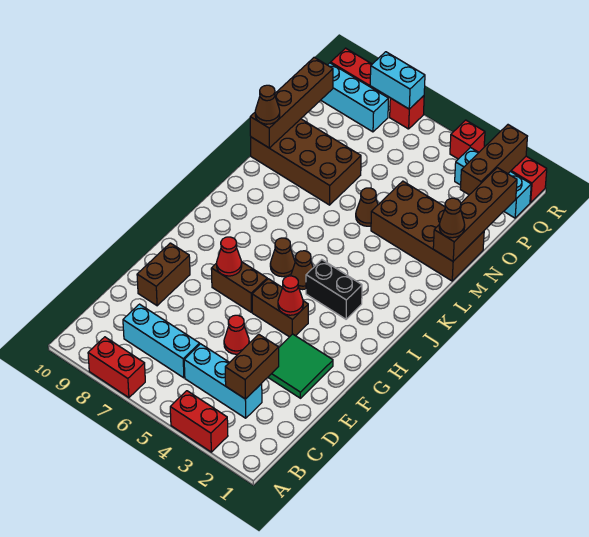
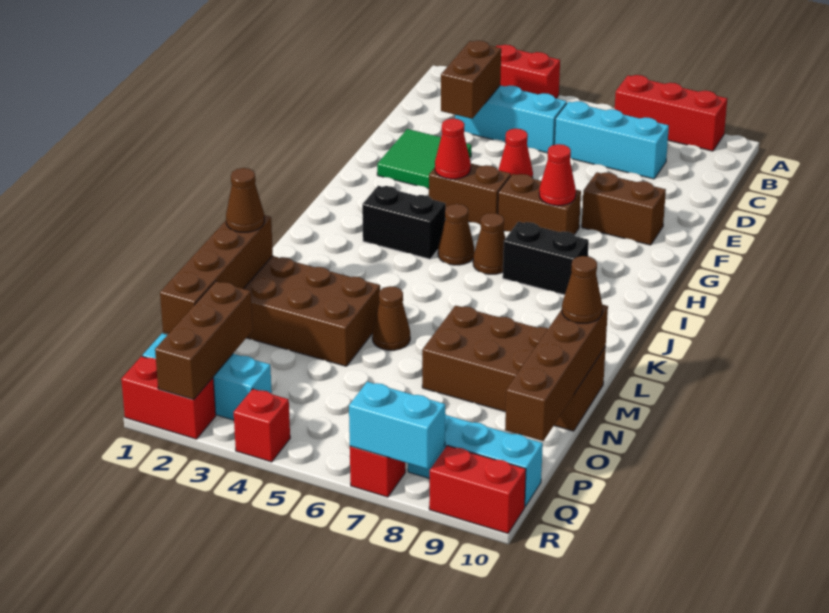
red brick A7:A8 level 1 -> red brick A7:A9 level 1
brown brick E9:F9 level 1 -> brown brick F8:F9 level 1
none -> black brick I7:I8 level 1

